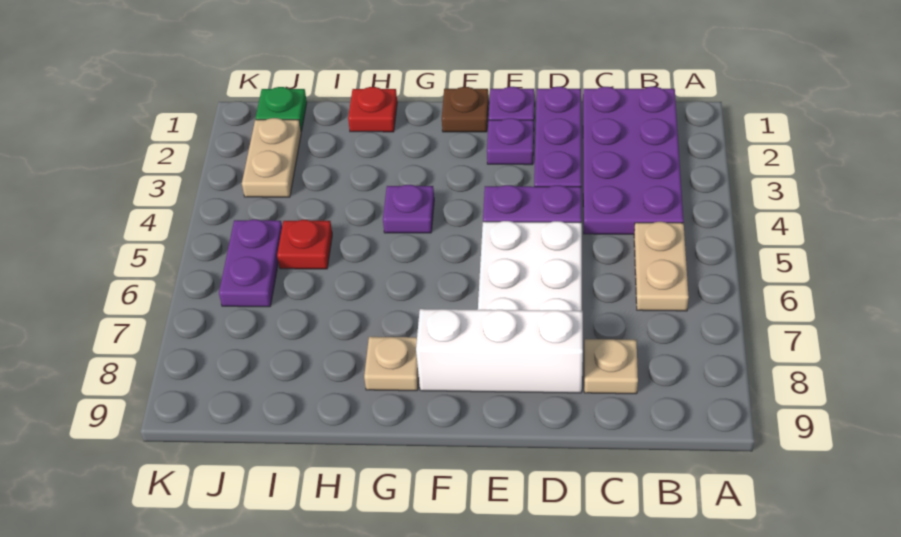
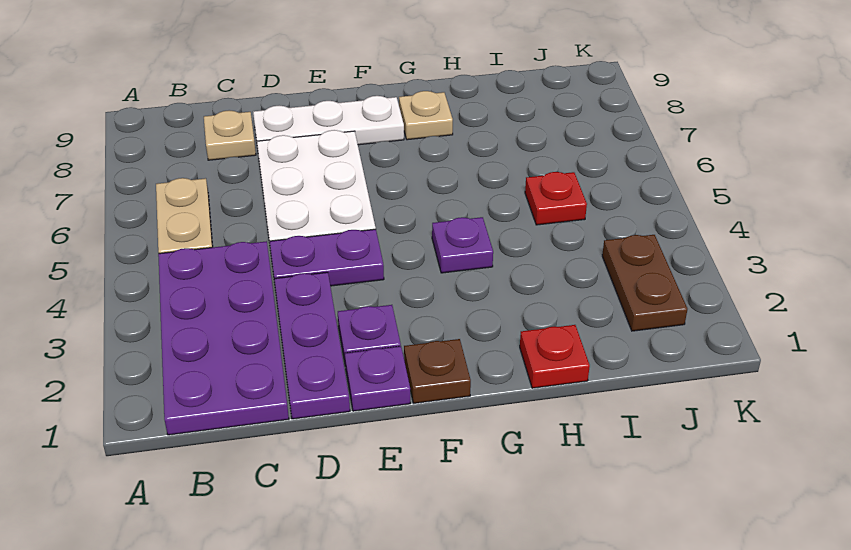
white brick D8:F8 level 1 -> white plate D8:F8 level 1
green plate J1 level 1 -> none
tan plate J2:J3 level 1 -> brown plate J2:J3 level 1
purple plate J5:J6 level 1 -> none

